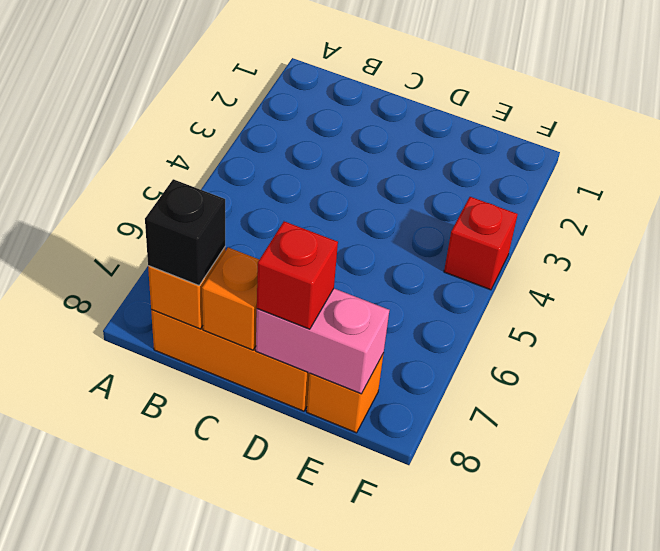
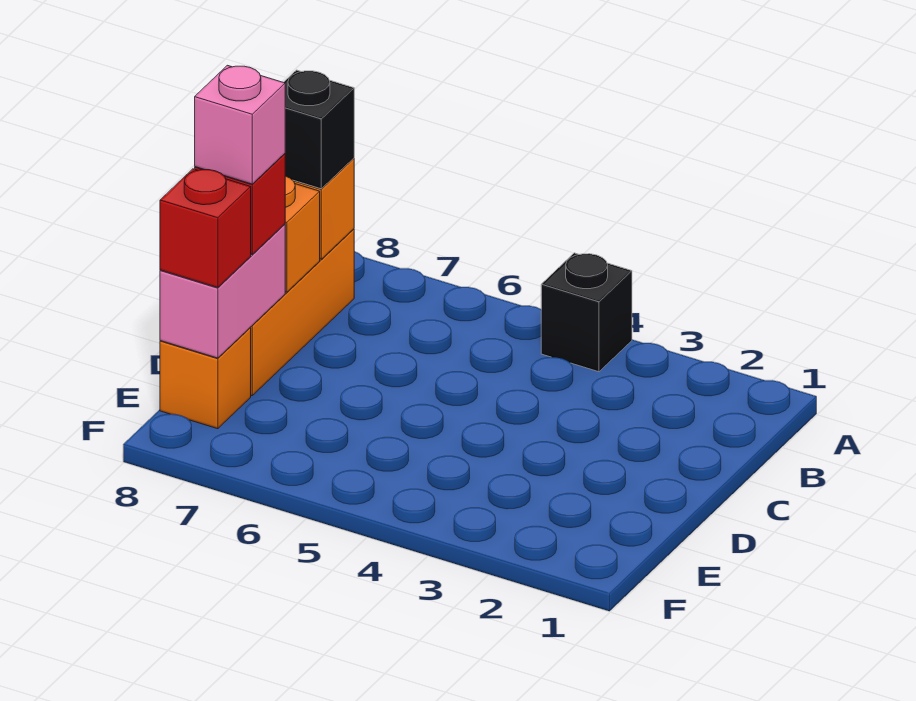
none -> black brick A4 level 1
none -> pink brick D8 level 4
red brick F4 level 1 -> red brick E8 level 3

